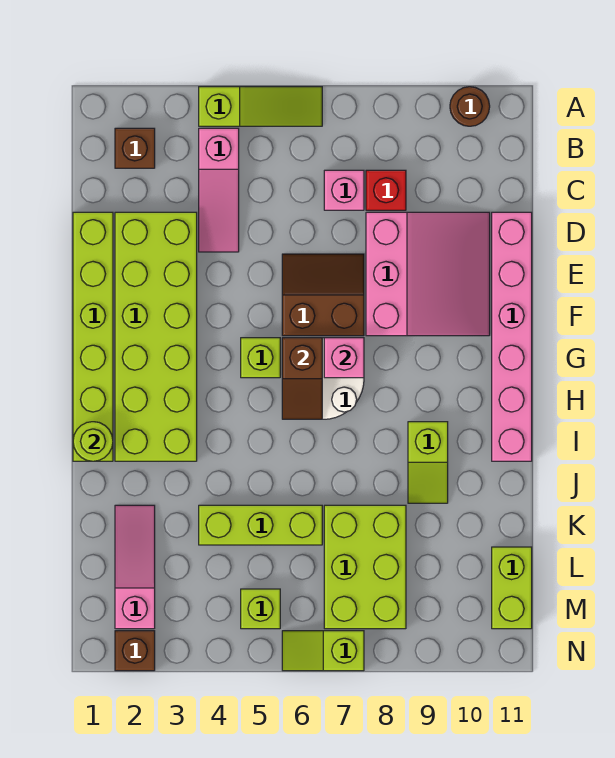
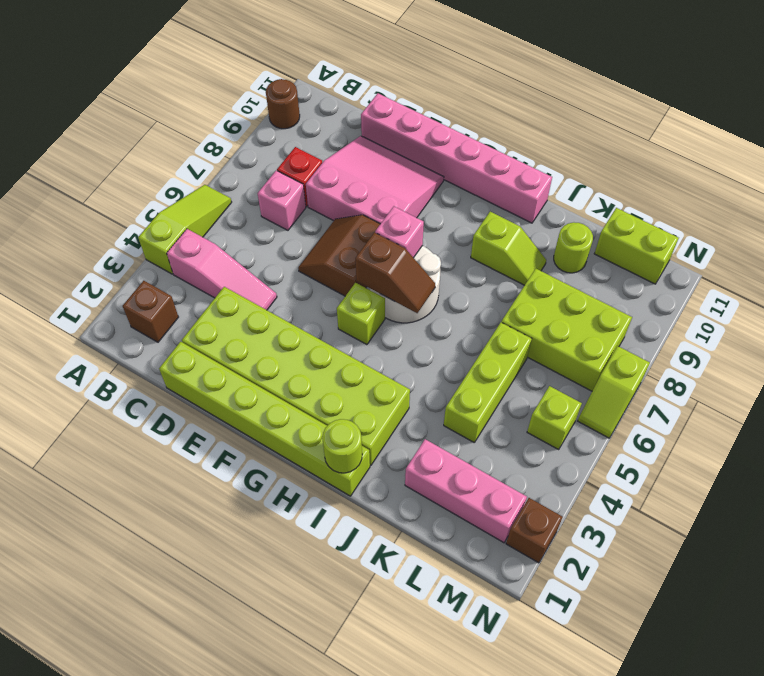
pink slope K2:M2 level 1 top M -> pink brick K2:M2 level 1
none -> lime round brick K10 level 1

